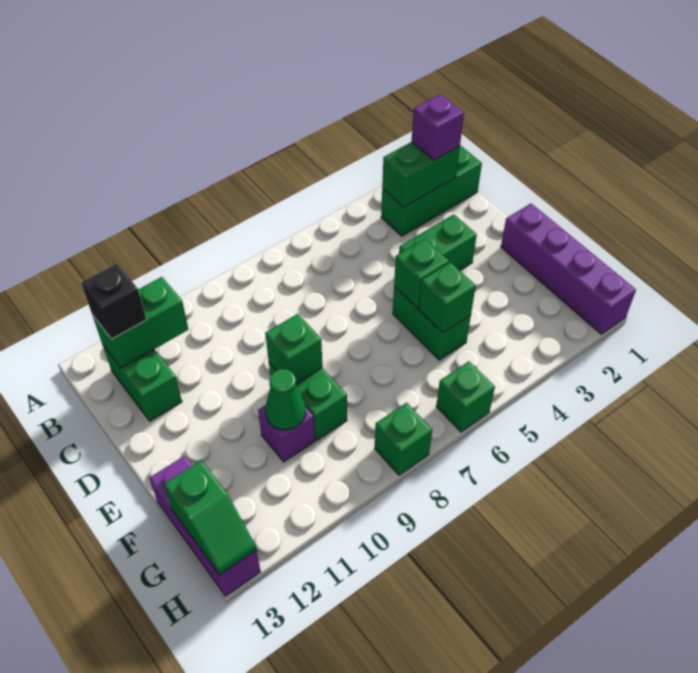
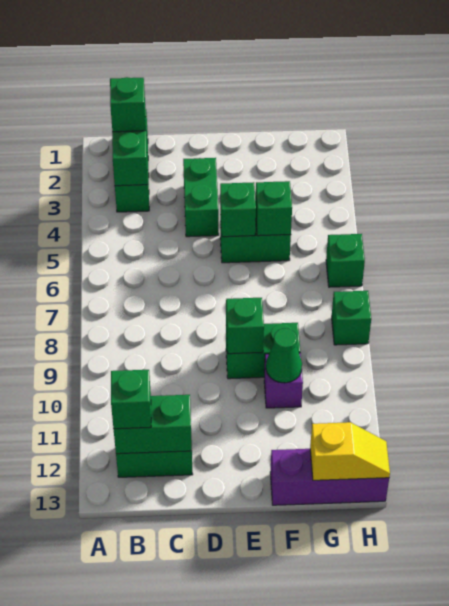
purple brick B2 level 3 -> green brick B2 level 3
green brick B11:B12 level 2 -> green brick B12:C12 level 2
black brick B12 level 3 -> green brick B12 level 3
purple brick E1:H1 level 1 -> none
green slope G13:H13 level 2 top G -> yellow slope G13:H13 level 2 top G

